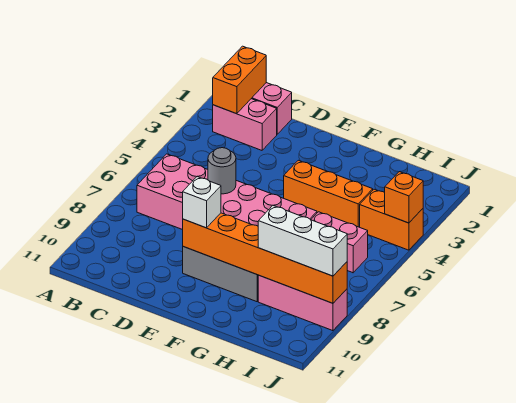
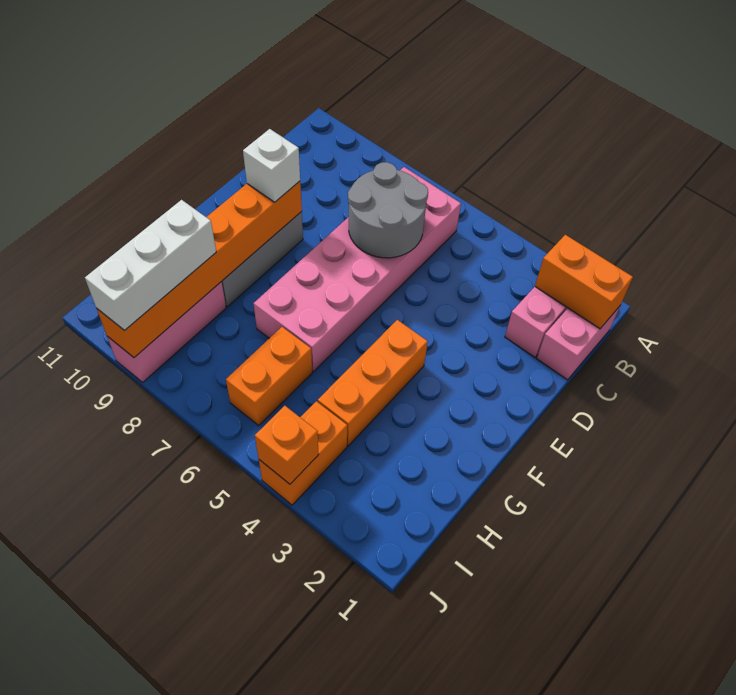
grey round brick D6 level 2 -> grey round brick C6:D7 level 2
pink brick H6:I6 level 1 -> orange brick H6:I6 level 1

